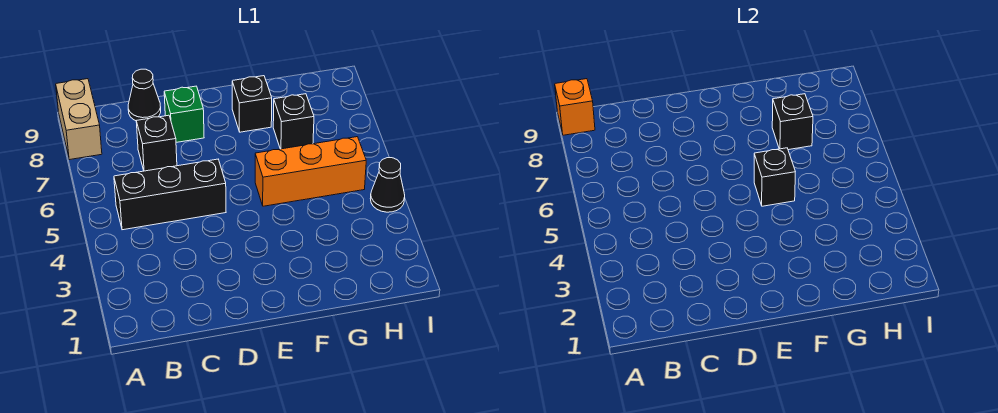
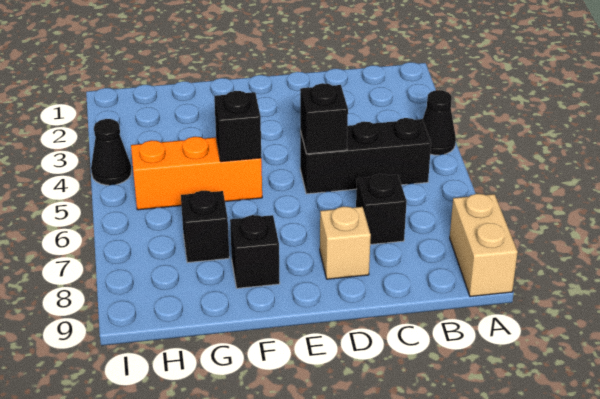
orange brick A9 level 2 -> none
black cone C9 level 1 -> black cone A4 level 1
green brick D8 level 1 -> tan brick D8 level 1
black brick G7 level 2 -> black brick D5 level 2

